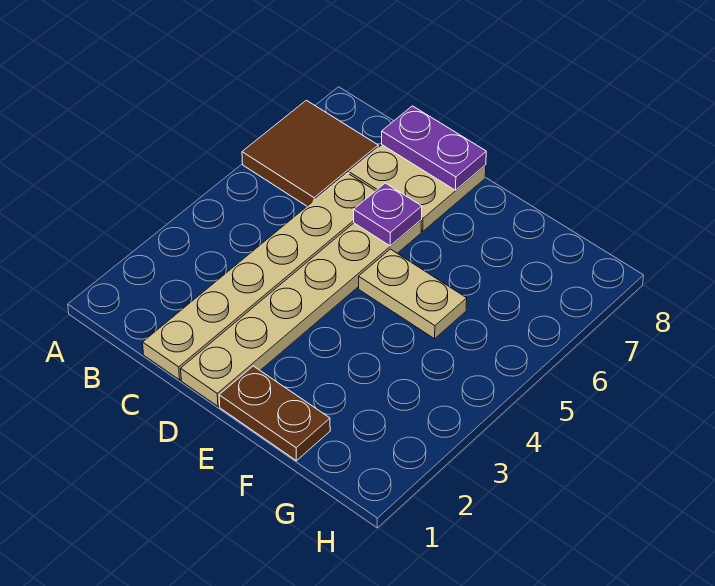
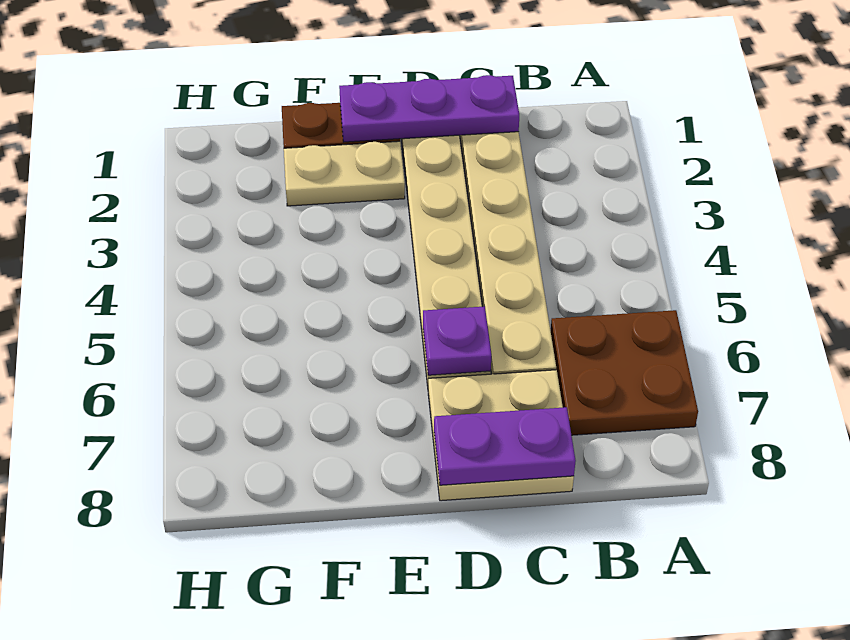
brown tile A6:B7 level 1 -> brown plate A6:B7 level 1
none -> purple plate C1:E1 level 2
tan plate E5:F5 level 1 -> tan plate E2:F2 level 1

